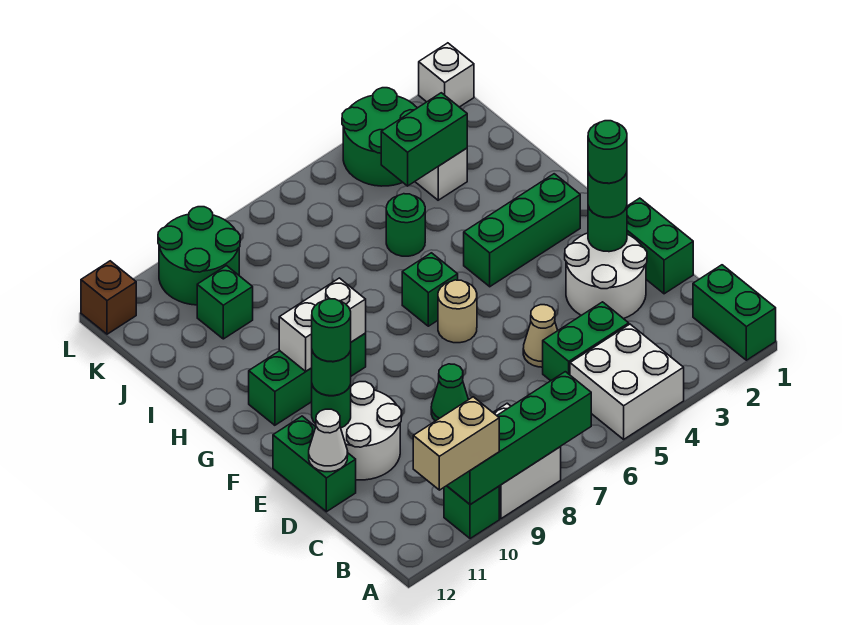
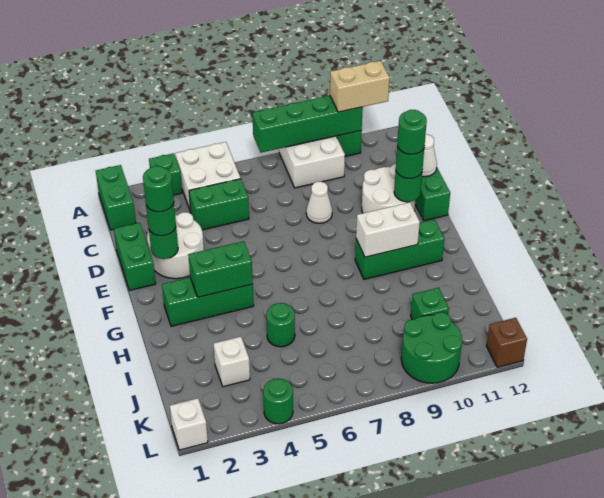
tan cone D5 level 1 -> none
green cone D8 level 1 -> white cone D8 level 1
tan round brick F6 level 1 -> none
green brick G6 level 1 -> green brick A3 level 1
green brick J3:J4 level 2 -> green brick G3:G4 level 2
green round brick K3:L4 level 1 -> green round brick L4 level 1

